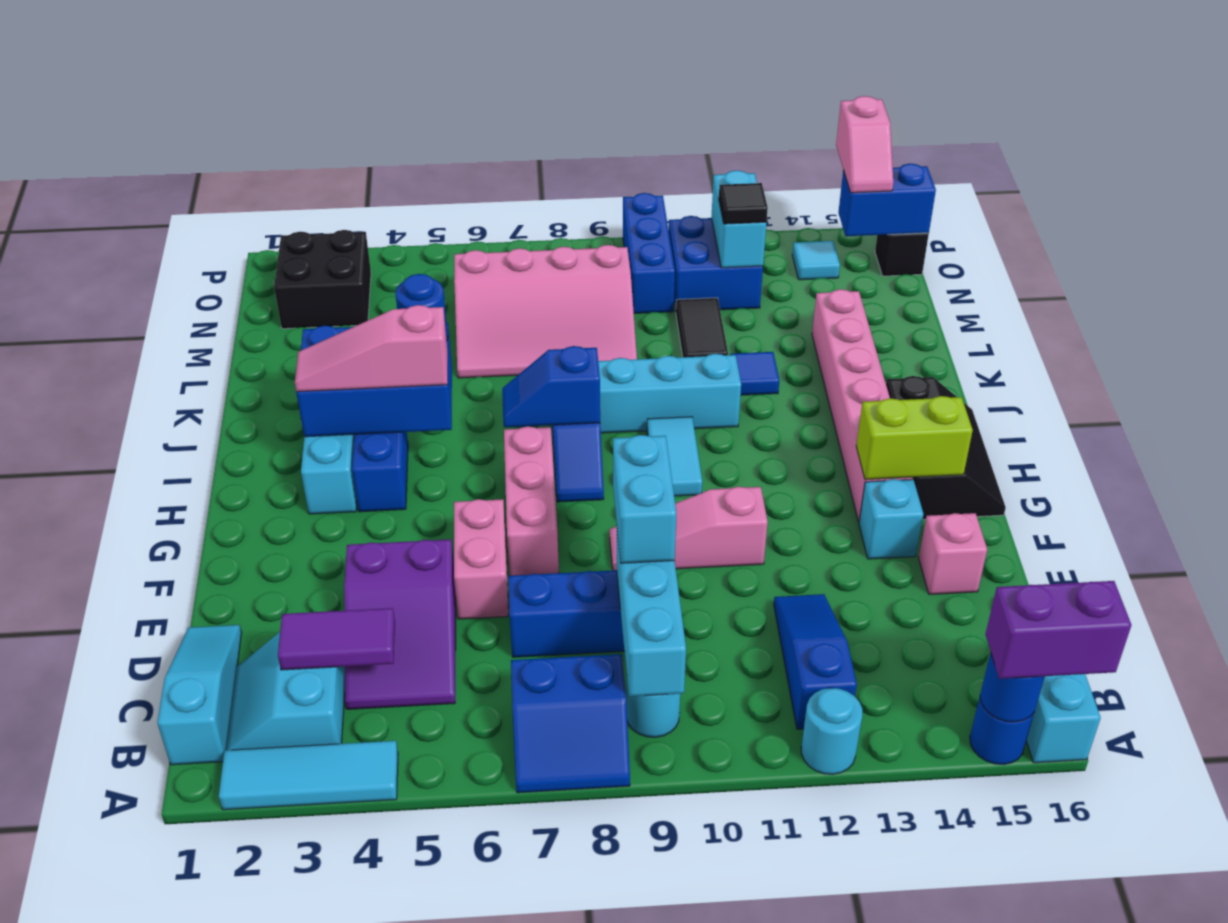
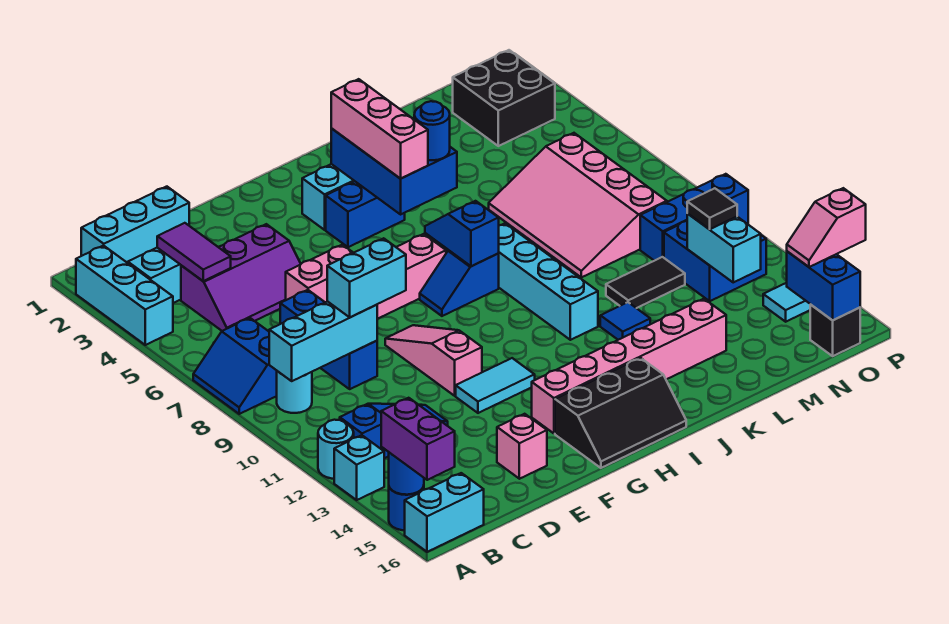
cyan tile A2:A4 level 1 -> cyan brick A2:A4 level 1
cyan slope B1:D1 level 1 top B -> cyan brick B1:D1 level 1
purple slope C4:E5 level 1 top E -> purple slope C4:E5 level 1 top 4
cyan brick F14 level 1 -> cyan brick A13 level 1
lime brick G14:G15 level 2 -> none
cyan tile H10:I10 level 1 -> cyan tile F12:G12 level 1
pink slope I3:I5 level 3 top 5 -> pink brick I3:I5 level 3
cyan brick N12:O12 level 2 -> cyan brick N12:N13 level 2

